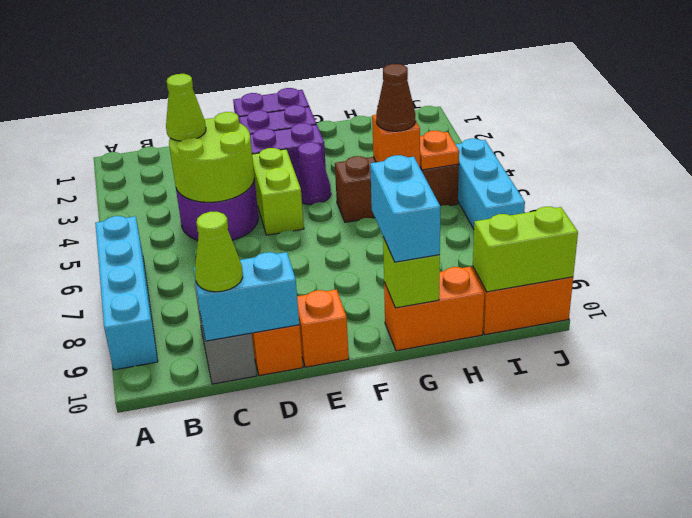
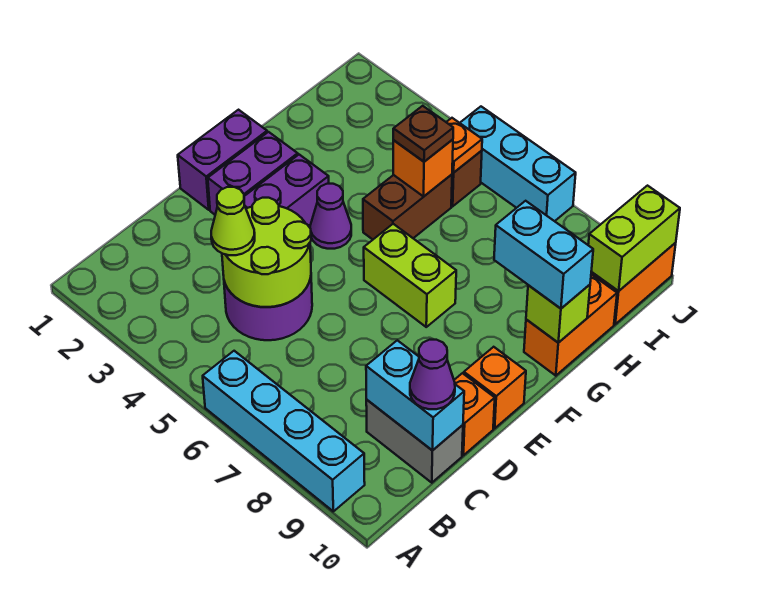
cyan brick C10:D10 level 2 -> cyan brick C9:C10 level 2
lime cone C10 level 3 -> purple cone C10 level 3
lime brick E4:E5 level 1 -> lime brick F6:F7 level 1
brown cone H5 level 3 -> brown plate H5 level 3

